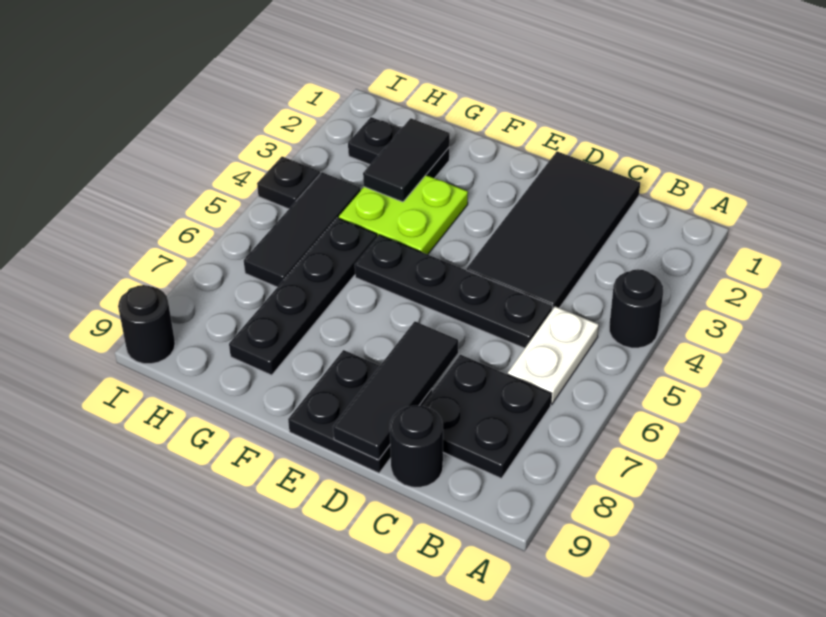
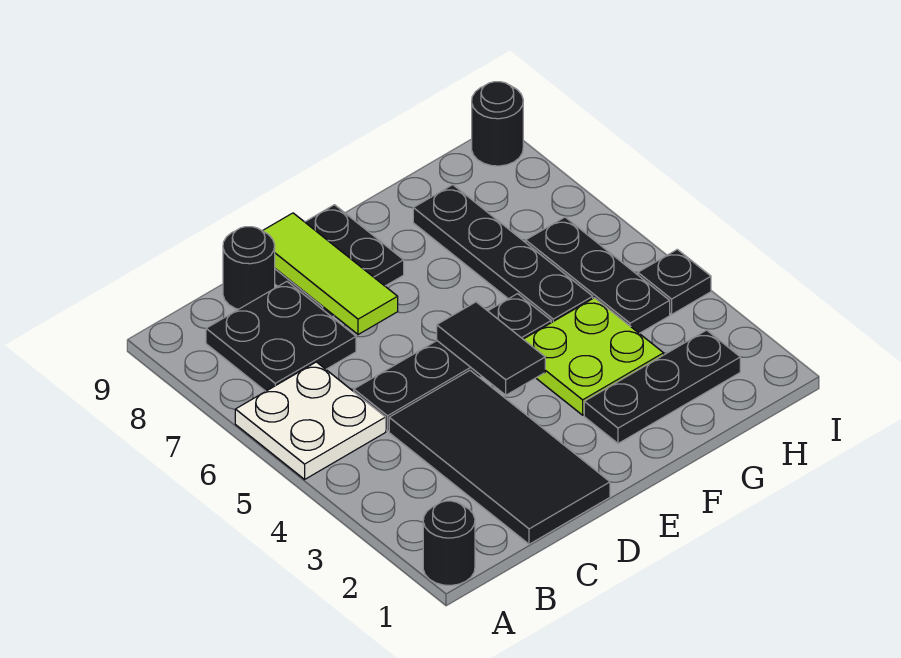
black round brick A4 level 1 -> black round brick A1 level 1
white plate B5:B6 level 1 -> white plate A5:B6 level 1
black tile D7:D9 level 2 -> lime tile D7:D9 level 2
black plate G2:H2 level 1 -> black plate F2:H2 level 1
black tile G2:G3 level 2 -> black tile E4:E5 level 2
black tile H4:H6 level 1 -> black plate H4:H6 level 1

